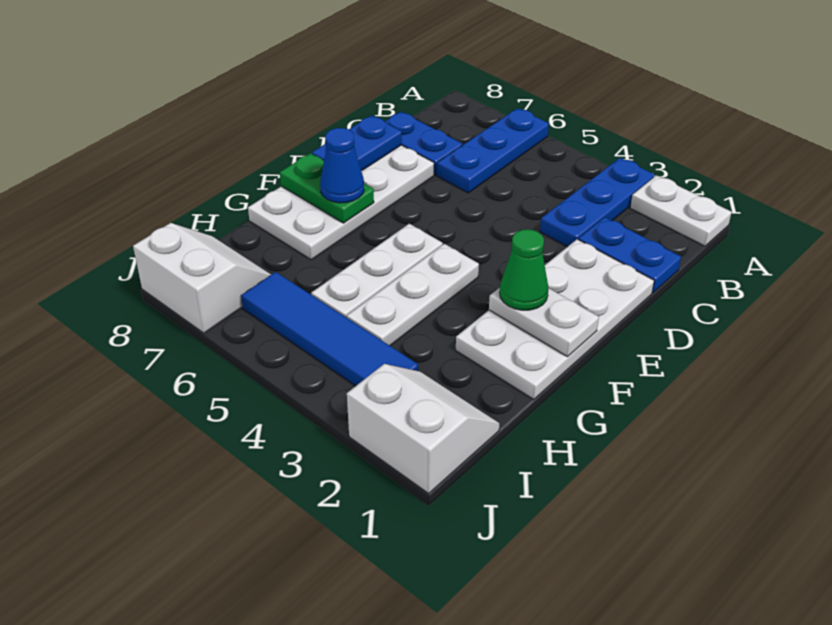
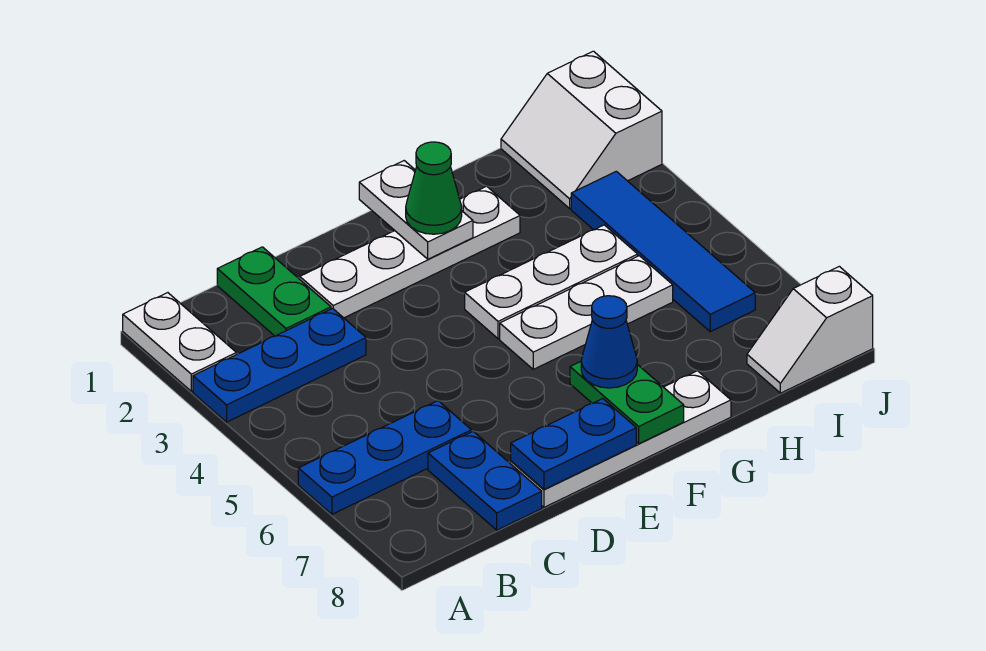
blue plate C1:C2 level 1 -> green plate C1:C2 level 1
white plate D1:G2 level 1 -> white plate D2:G2 level 1
white plate D7:G8 level 1 -> white plate D8:G8 level 1
white slope I7:J8 level 1 top J -> white slope I8:J8 level 1 top J

